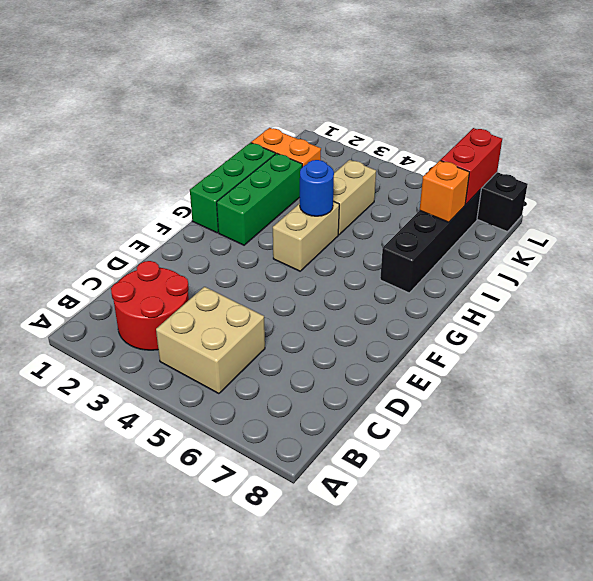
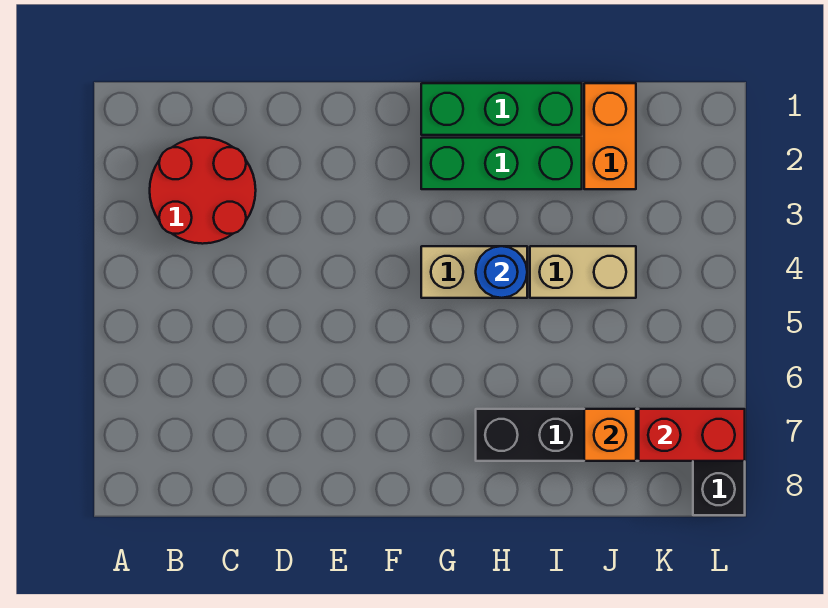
tan brick B4:C5 level 1 -> none

